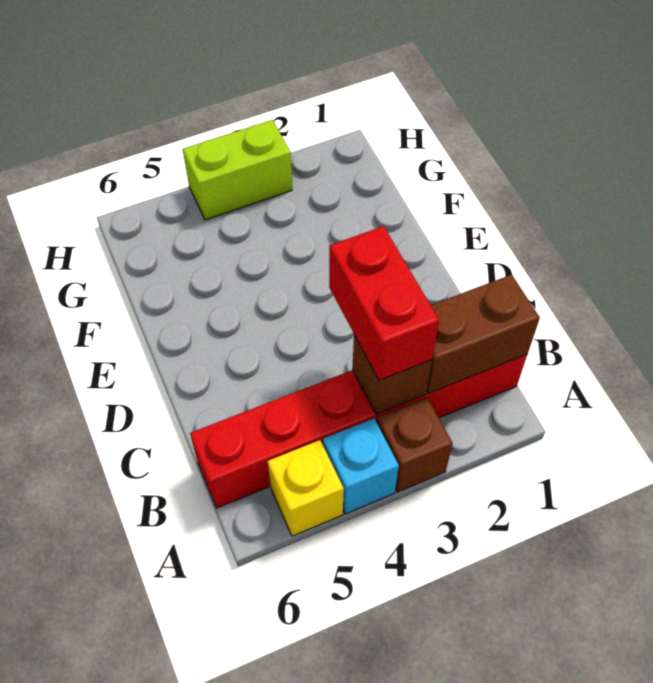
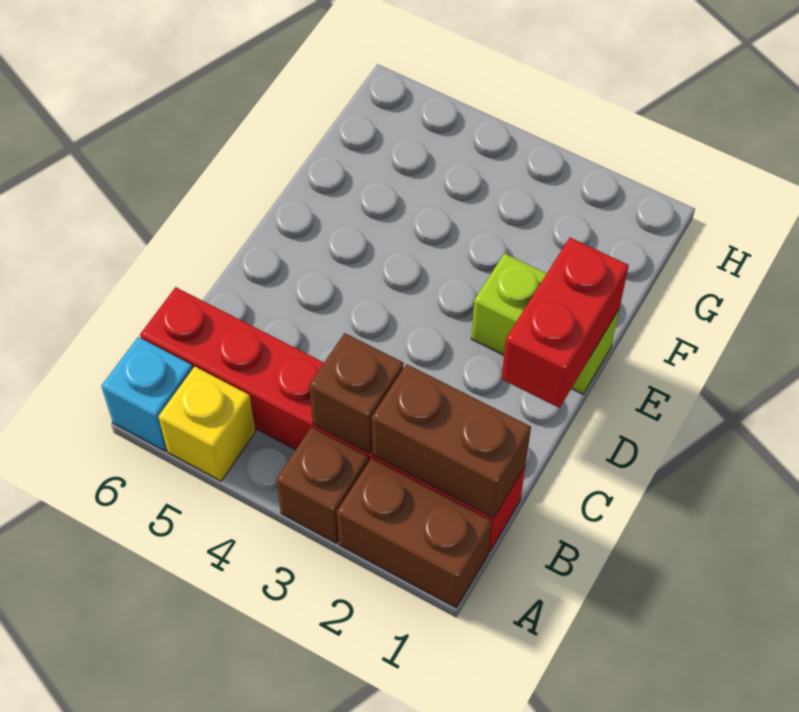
none -> brown brick A1:A2 level 1
cyan brick A4 level 1 -> cyan brick A6 level 1
red brick B3:C3 level 3 -> red brick D1:E1 level 2
lime brick H3:H4 level 1 -> lime brick E1:E2 level 1

